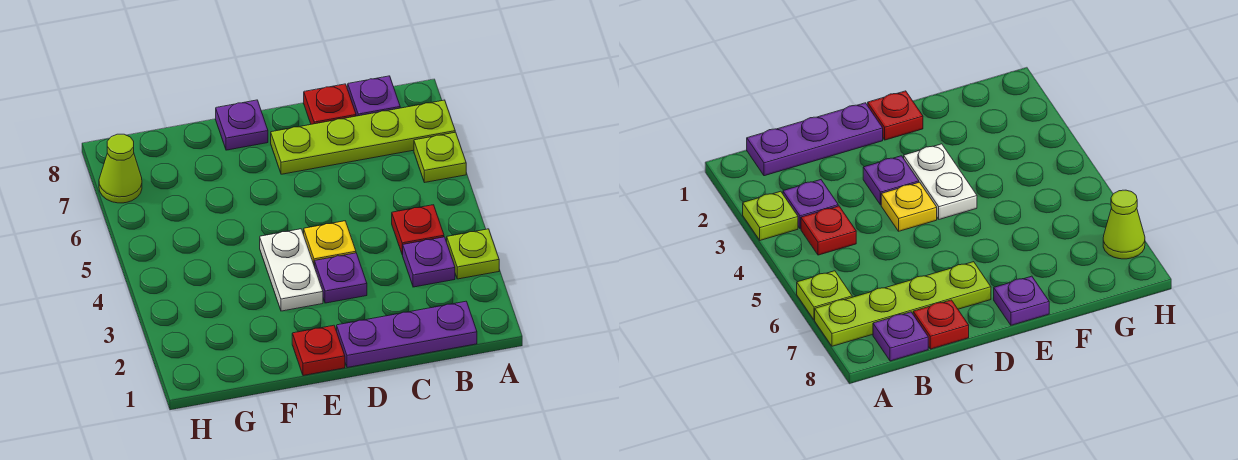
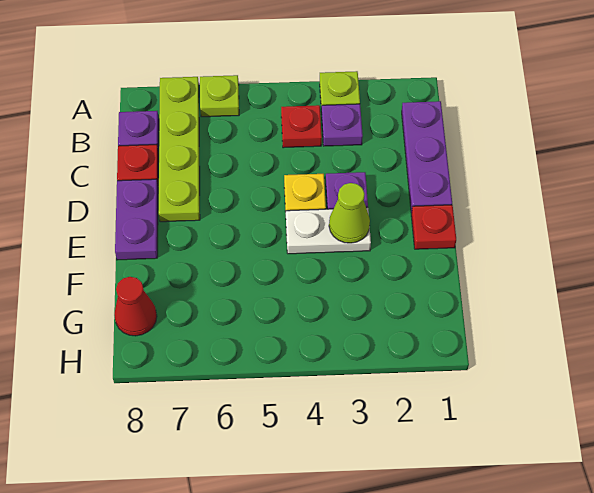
purple plate E8 level 1 -> purple plate D8:E8 level 1
none -> red cone G8 level 1
lime cone H7 level 1 -> lime cone E3 level 2

